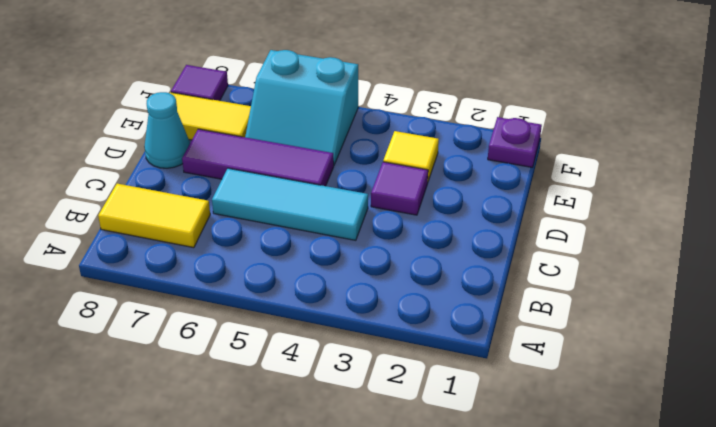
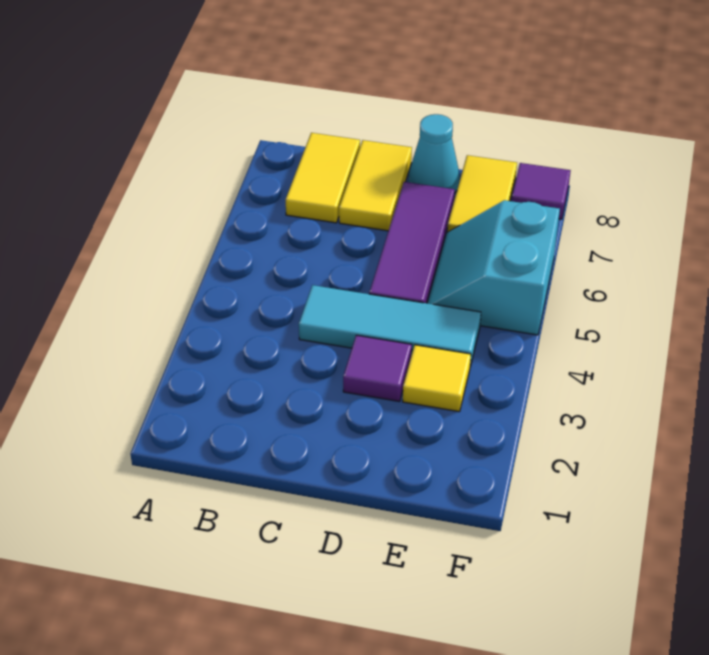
cyan tile C4:C6 level 1 -> cyan tile C4:E4 level 1
none -> yellow tile C7:C8 level 1
purple plate F1 level 1 -> none

